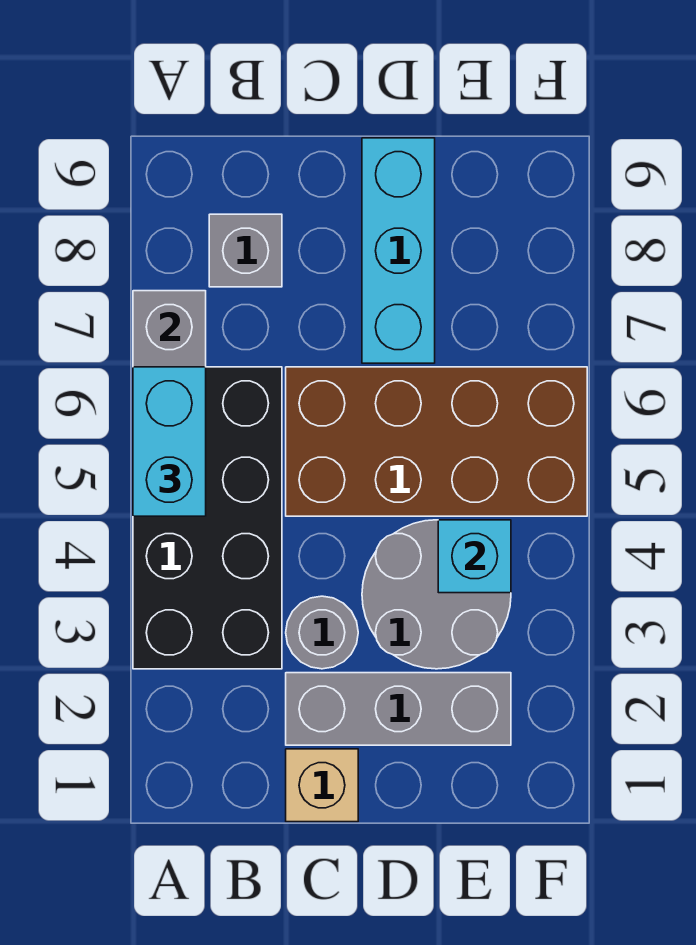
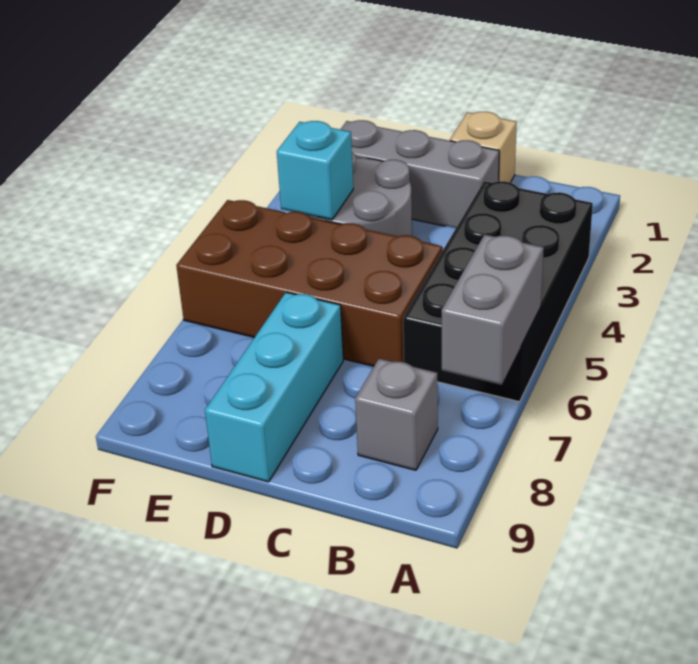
cyan brick A5:A6 level 3 -> none
grey round brick C3 level 1 -> none

